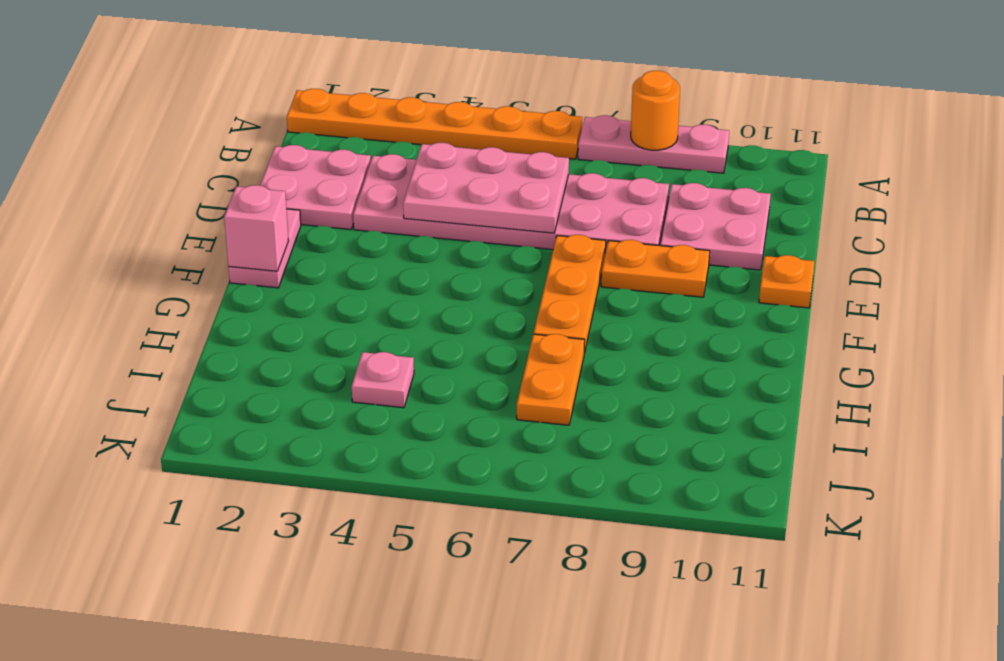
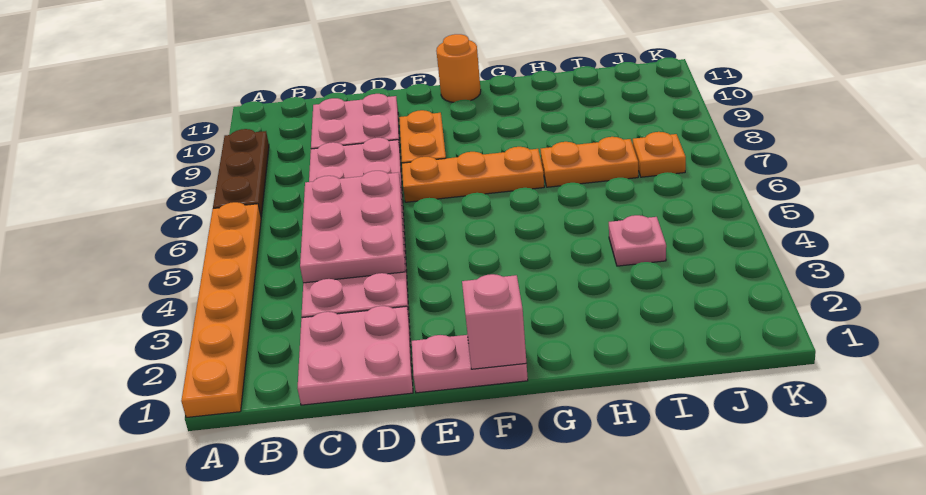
pink plate A7:A9 level 1 -> brown plate A7:A9 level 1
orange round brick A8 level 2 -> orange round brick F11 level 1
orange plate E11 level 1 -> orange plate J7 level 1

